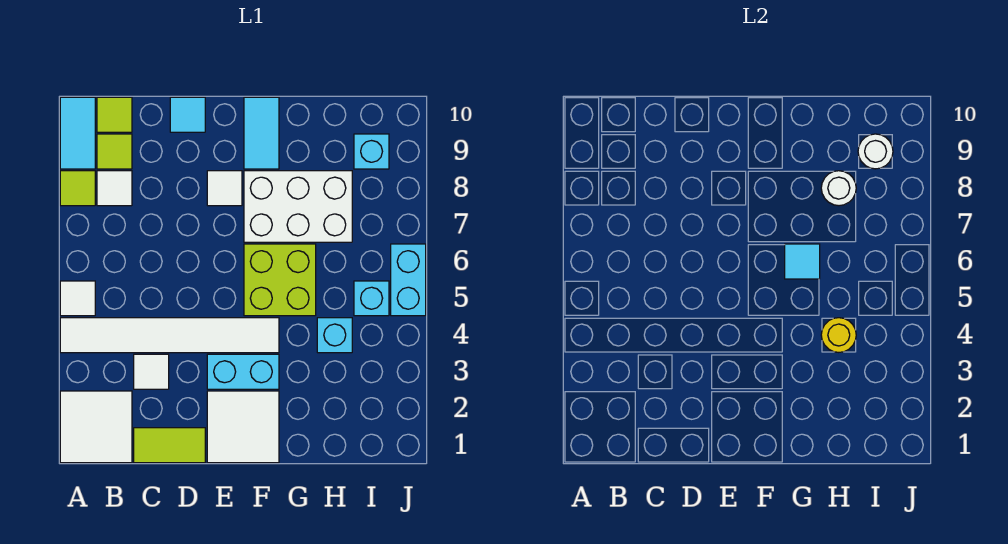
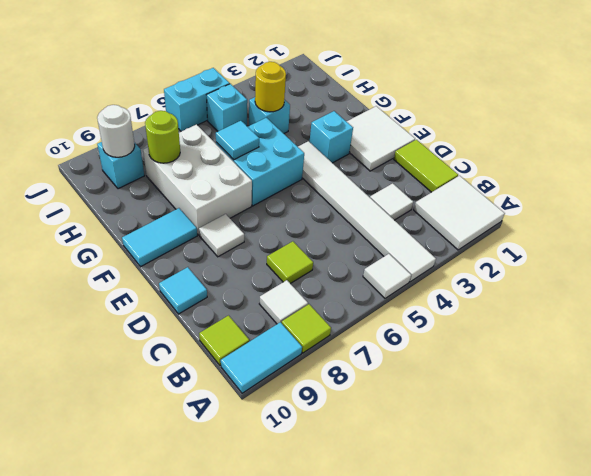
lime tile B9 level 1 -> lime tile C7 level 1
cyan brick E3:F3 level 1 -> cyan brick F3 level 1
lime brick F5:G6 level 1 -> cyan brick F5:G6 level 1
white round brick H8 level 2 -> lime round brick H8 level 2

